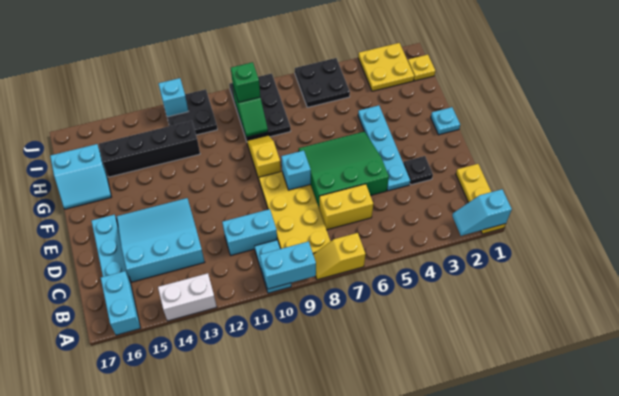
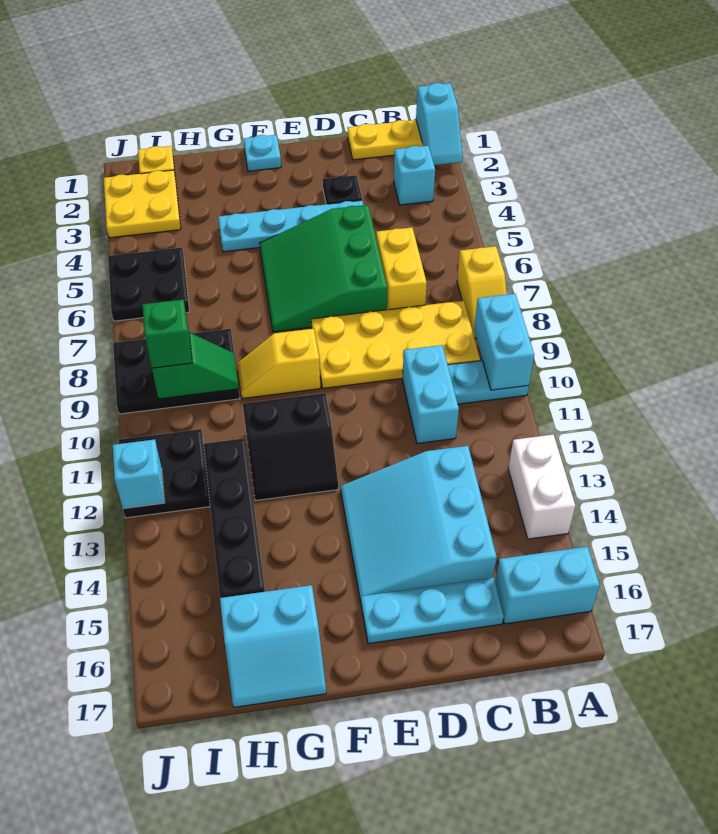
cyan brick E8 level 2 -> cyan brick B3 level 1
none -> black slope F11:G12 level 1 top 11
cyan slope G16:H17 level 1 top H -> cyan slope G16:H17 level 1 top 16

